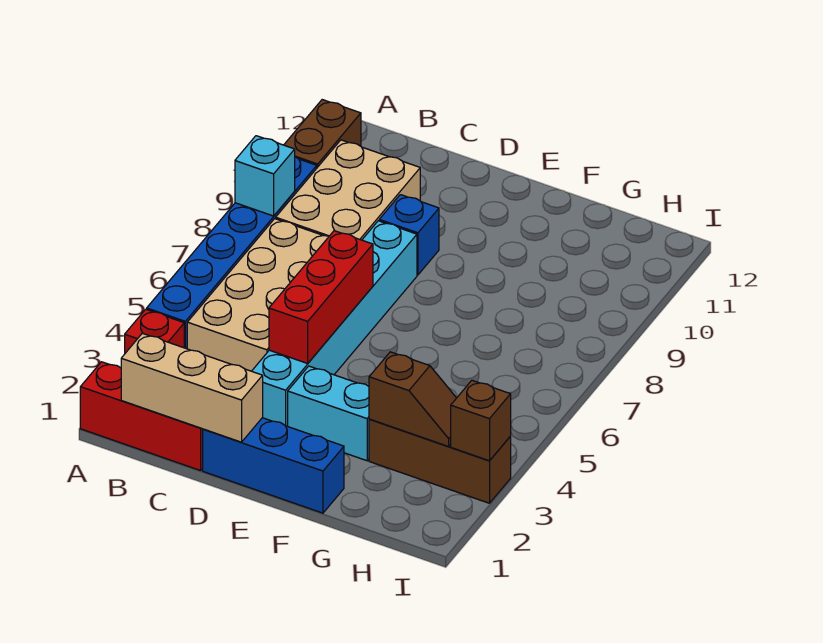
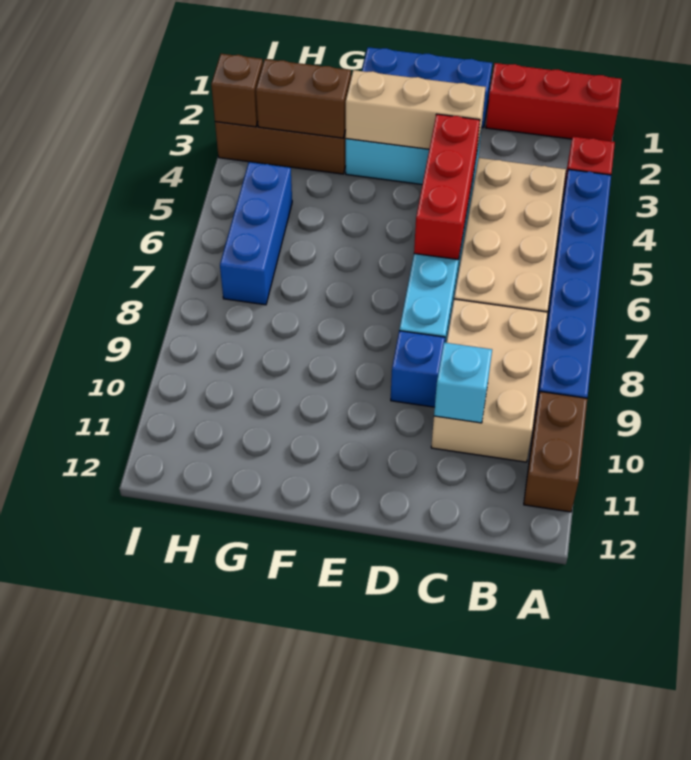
cyan brick A8 level 2 -> cyan brick C10 level 2
tan brick B1:D1 level 2 -> tan brick D3:F3 level 2
brown slope G3:H3 level 2 top G -> brown brick G3:H3 level 2
none -> blue brick H5:H7 level 1

